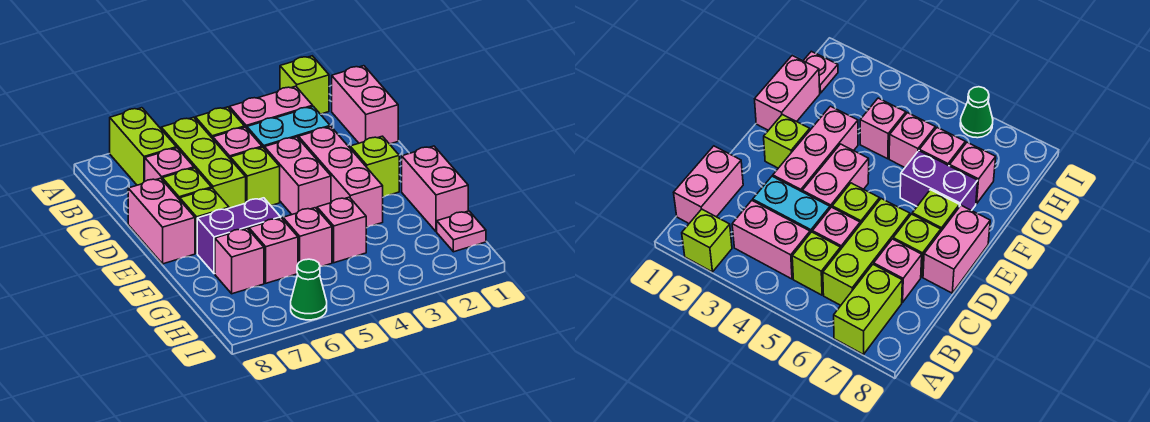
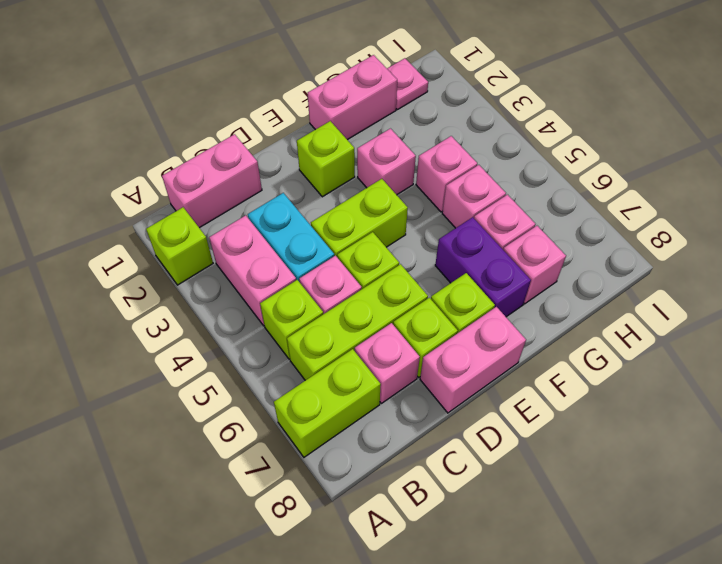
pink brick D3:F3 level 1 -> pink brick F3 level 1
pink brick D4:E4 level 1 -> lime brick D4:E4 level 1
green cone I6 level 1 -> none

